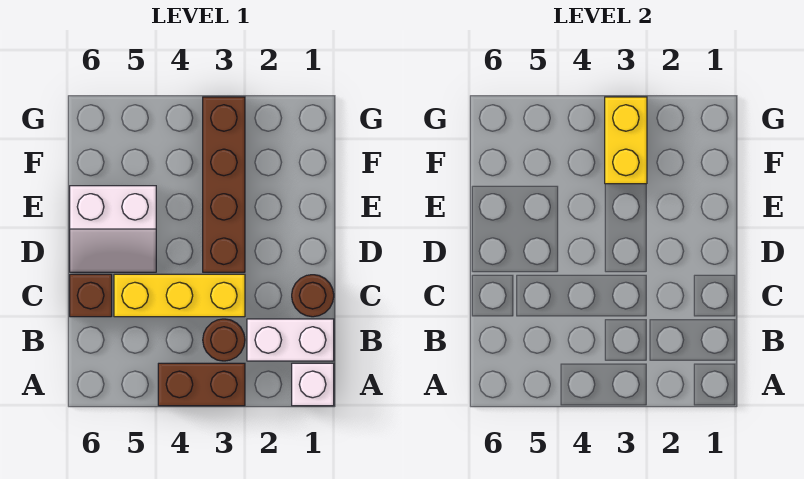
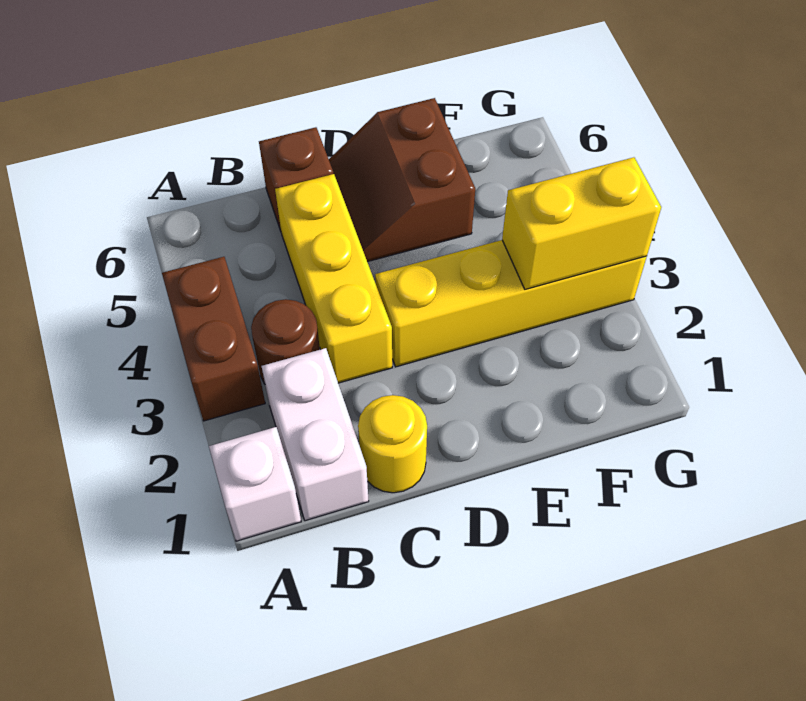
brown round brick C1 level 1 -> yellow round brick C1 level 1
brown brick D3:G3 level 1 -> yellow brick D3:G3 level 1
white slope D5:E6 level 1 top E -> brown slope D5:E6 level 1 top E

